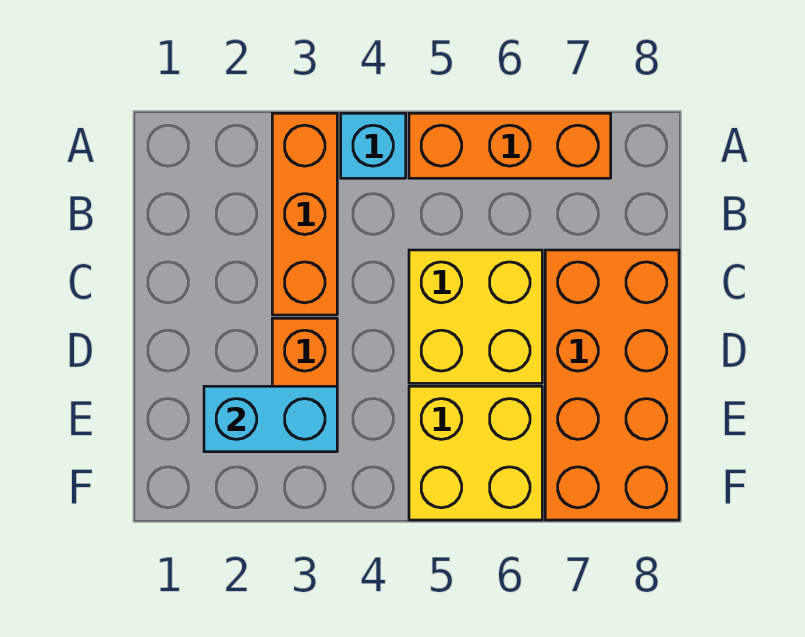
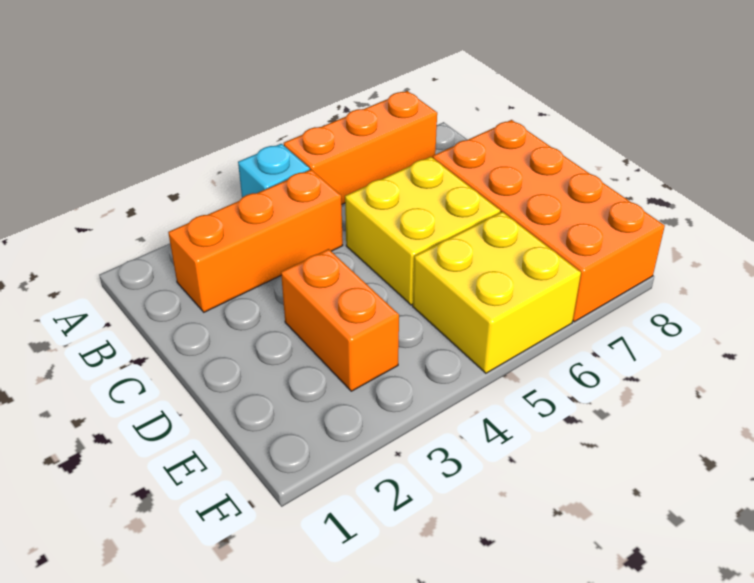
orange brick A3:C3 level 1 -> orange brick B2:B4 level 1
cyan brick E2:E3 level 2 -> none

